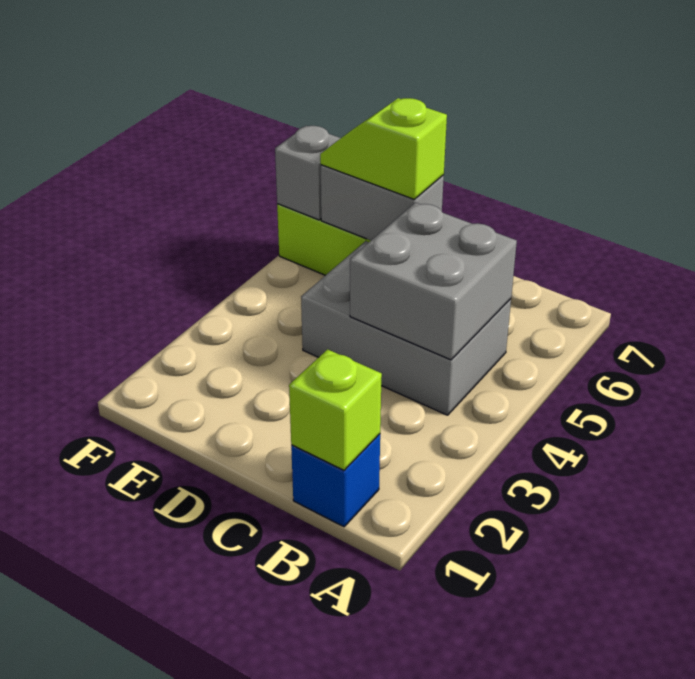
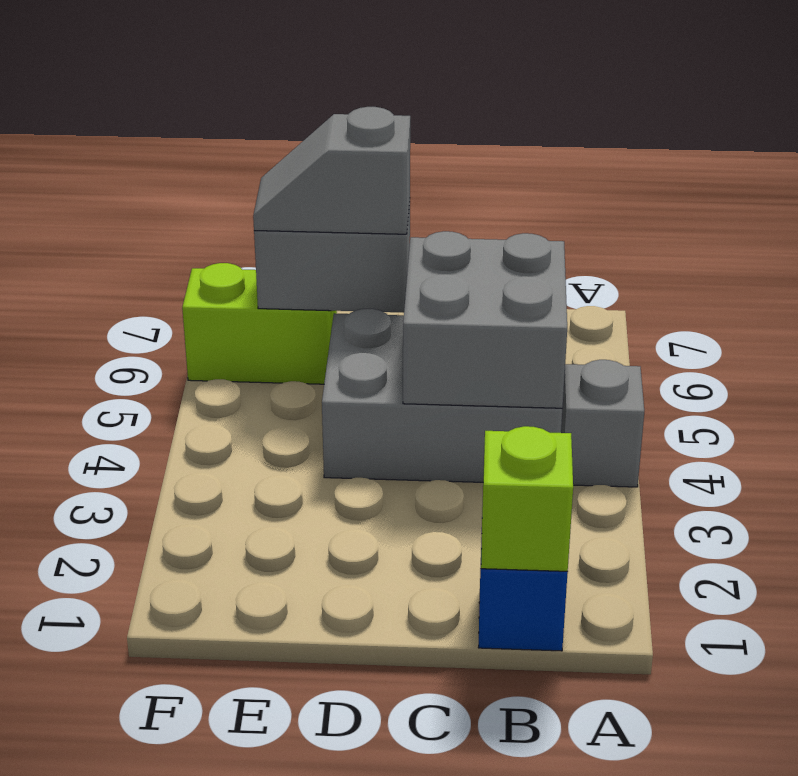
lime slope D6:E6 level 3 top D -> grey slope D6:E6 level 3 top D
grey brick F6 level 2 -> grey brick A4 level 1

